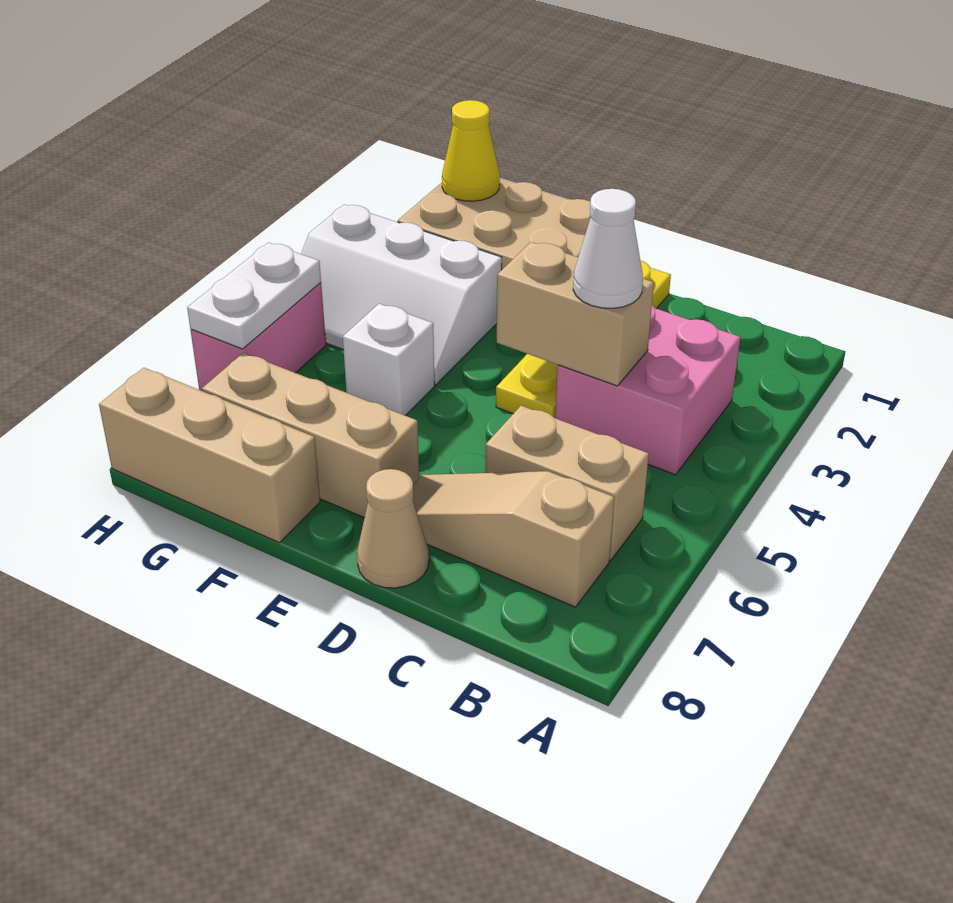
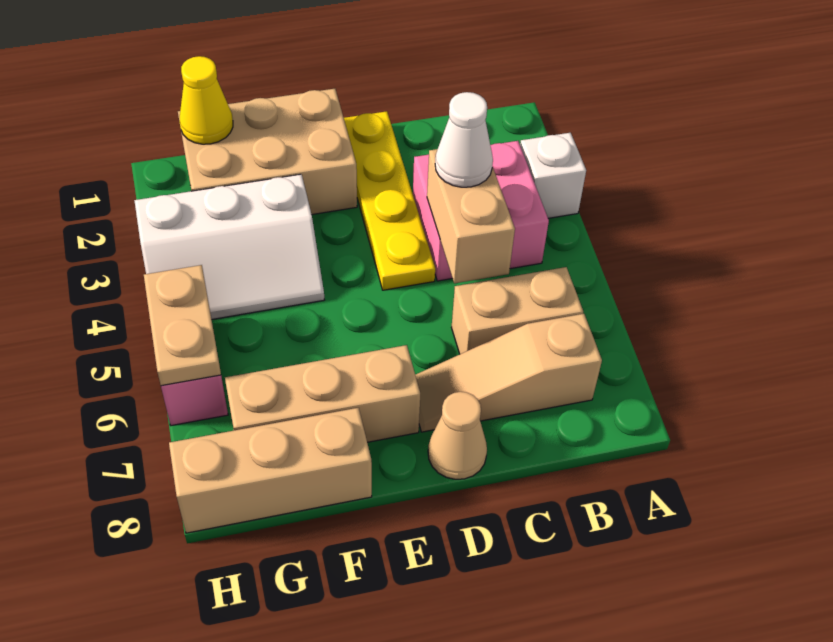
tan brick C4:D4 level 2 -> tan brick C4:C5 level 2
white brick F5 level 1 -> white brick A3 level 1
white plate H5:H6 level 2 -> tan plate H5:H6 level 2

